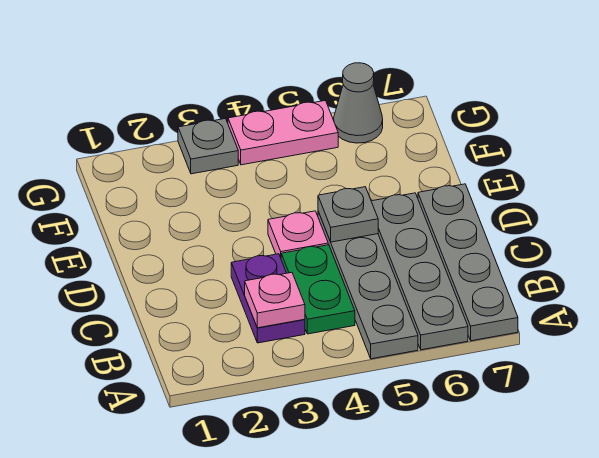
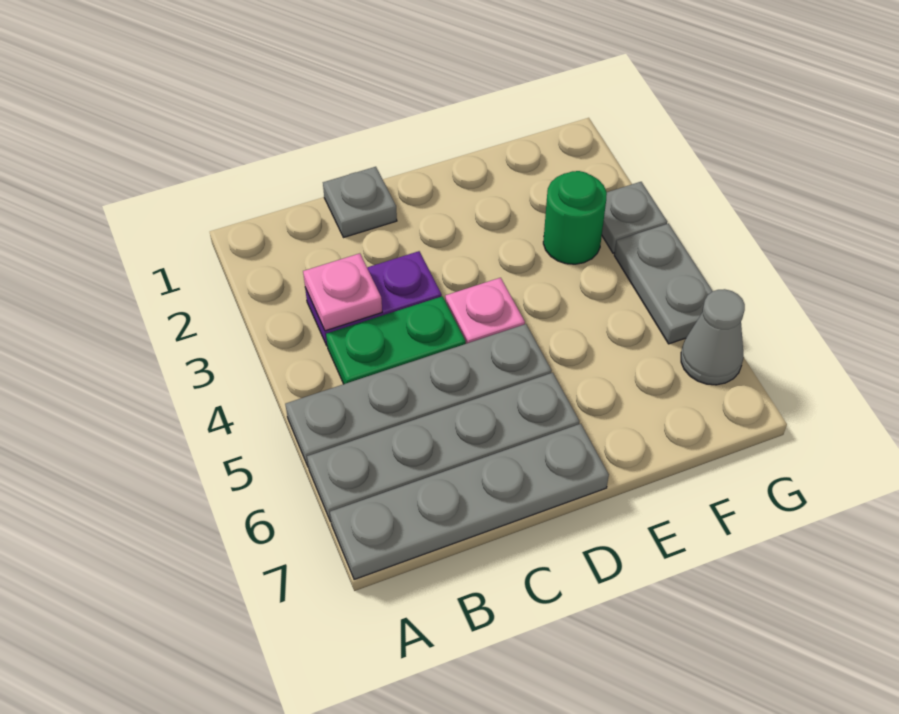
grey plate D5 level 2 -> grey plate C1 level 1
none -> green round brick F3 level 1
pink plate G4:G5 level 1 -> grey plate G4:G5 level 1

